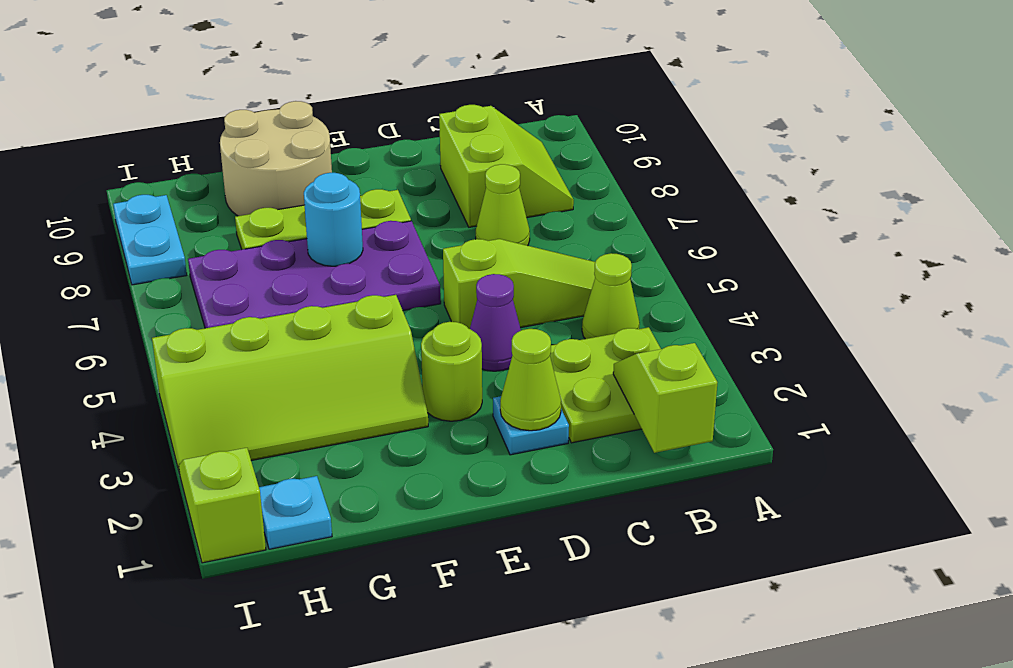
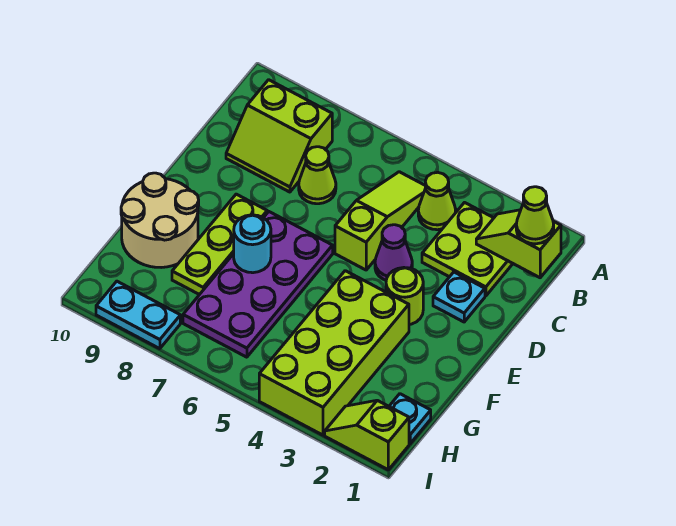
lime slope B8:C9 level 1 top C -> lime slope B8:C9 level 1 top B
lime cone D2 level 2 -> lime cone B1 level 3
lime slope F3:I4 level 1 top 4 -> lime brick F3:I4 level 1

